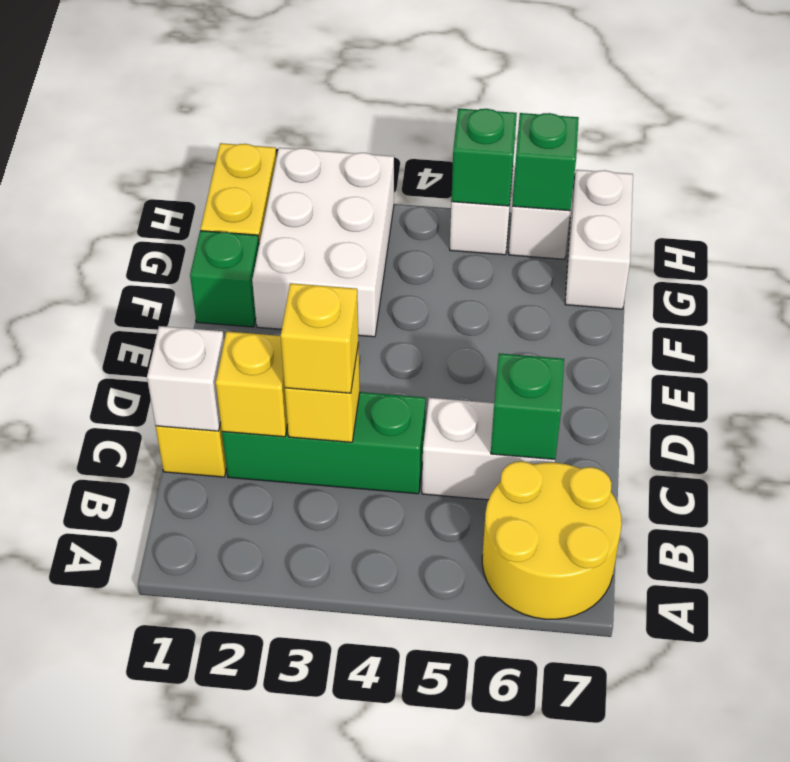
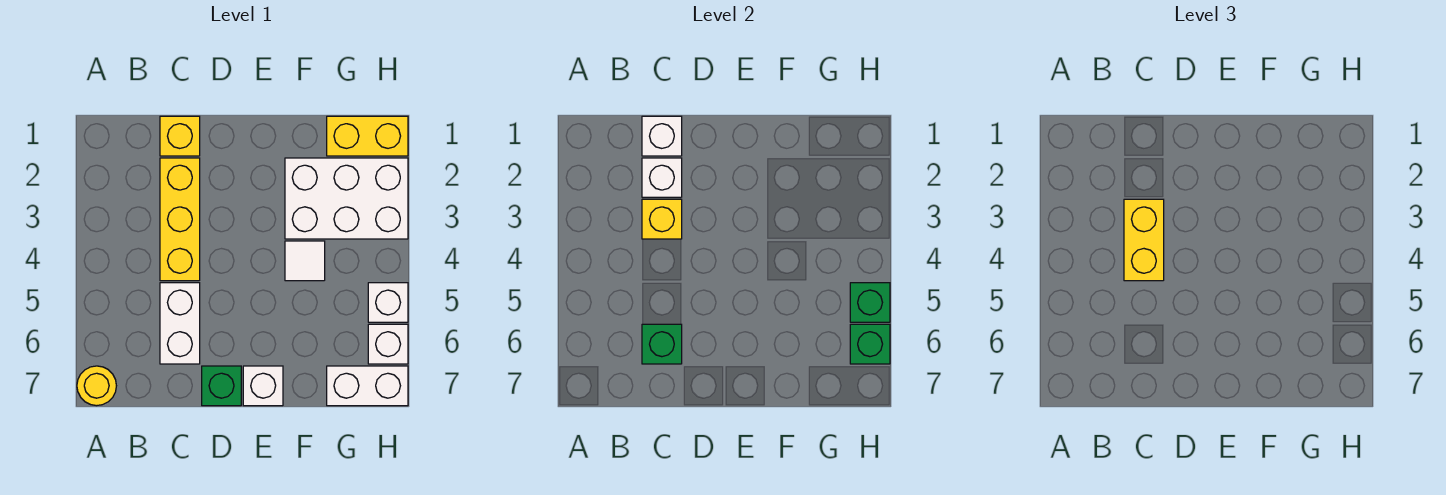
yellow round brick A6:B7 level 1 -> yellow round brick A7 level 1
green brick C2:C4 level 1 -> yellow brick C2:C4 level 1
yellow brick C2 level 2 -> white brick C2 level 2
yellow brick C3 level 3 -> yellow brick C3:C4 level 3
none -> white brick E7 level 1
green brick F1 level 1 -> green brick D7 level 1
none -> white tile F4 level 1

